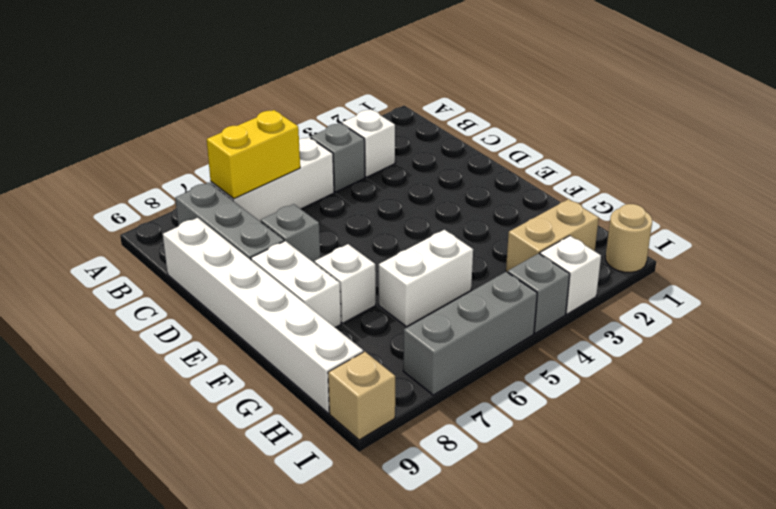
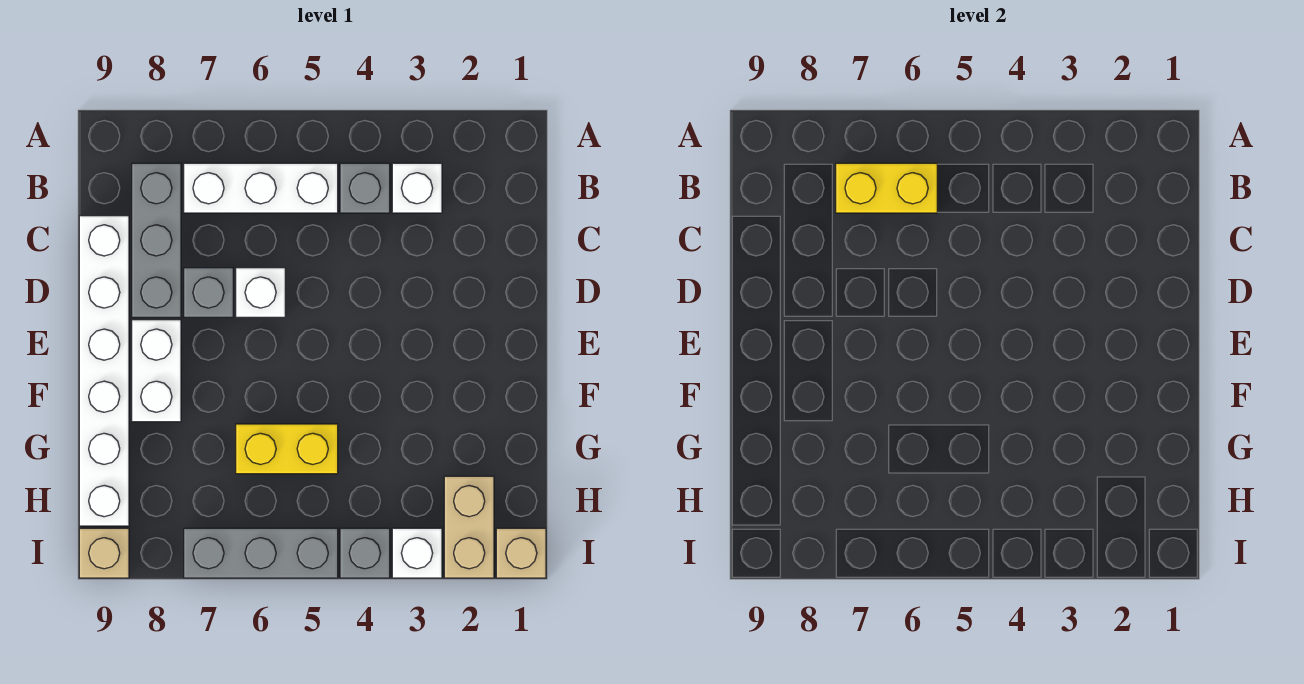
white brick F7 level 1 -> white brick D6 level 1
white brick G5:G6 level 1 -> yellow brick G5:G6 level 1
tan brick H2:H3 level 1 -> tan brick H2:I2 level 1
tan round brick I1 level 1 -> tan brick I1 level 1

